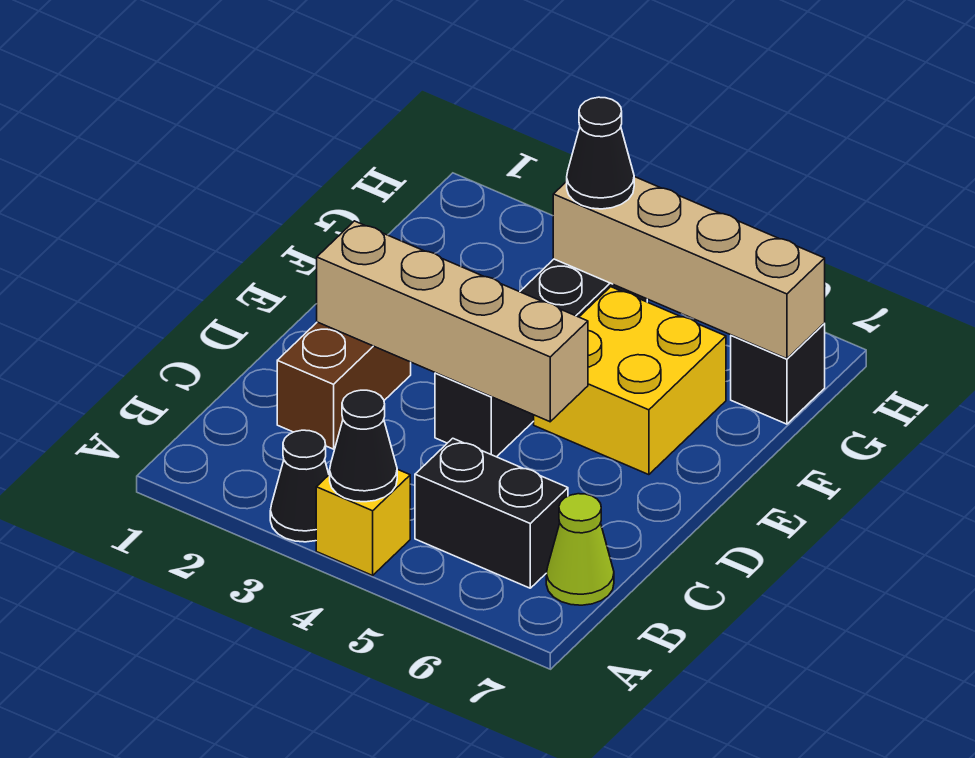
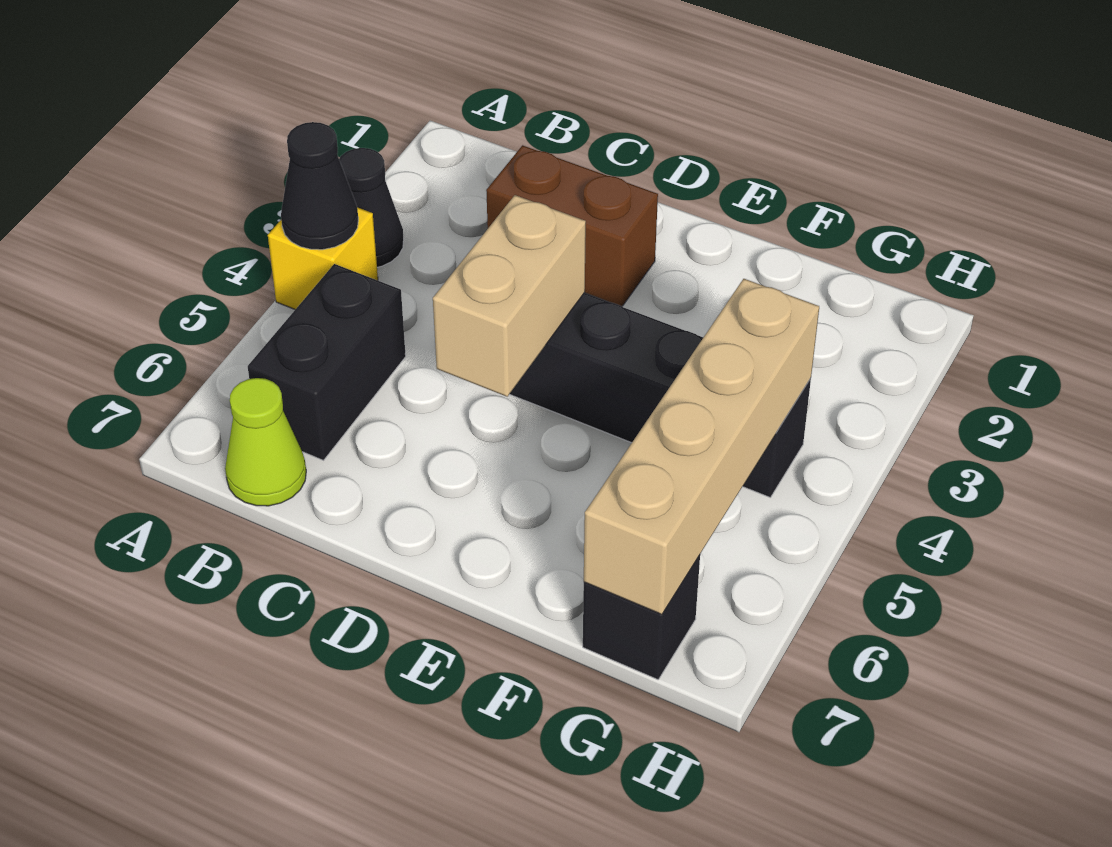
tan brick D2:D5 level 2 -> tan brick D4:D5 level 2
yellow brick E5:F6 level 1 -> none
black cone G4 level 3 -> none

